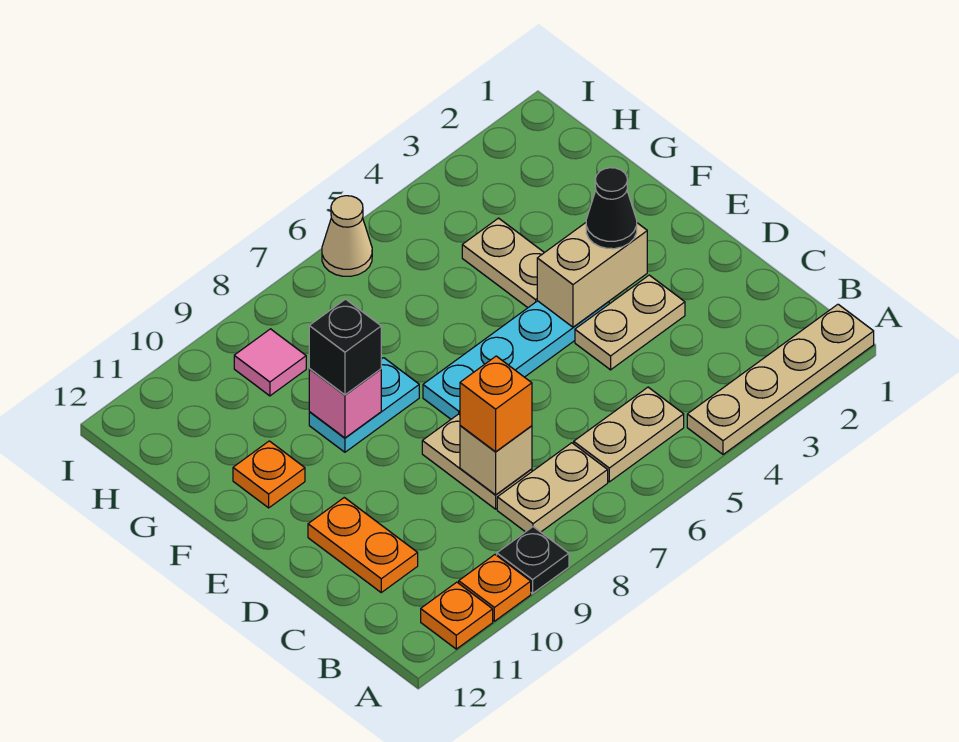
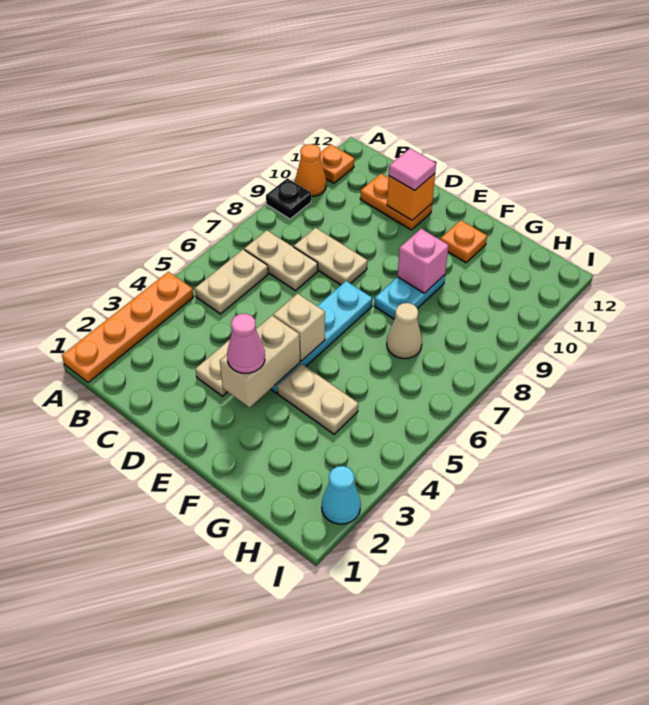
tan plate A1:A4 level 1 -> orange plate A1:A4 level 1
orange plate A10 level 1 -> orange cone A10 level 1
tan plate B7:B8 level 1 -> tan plate B7:C7 level 1
tan brick C8 level 2 -> tan brick E5 level 2
orange brick C8 level 3 -> orange brick D11 level 2
black cone E3 level 3 -> pink cone E3 level 3
black brick F9 level 3 -> none
pink tile H9 level 1 -> pink tile D11 level 3
none -> cyan cone I2 level 1
tan cone I6 level 1 -> tan cone G7 level 1

